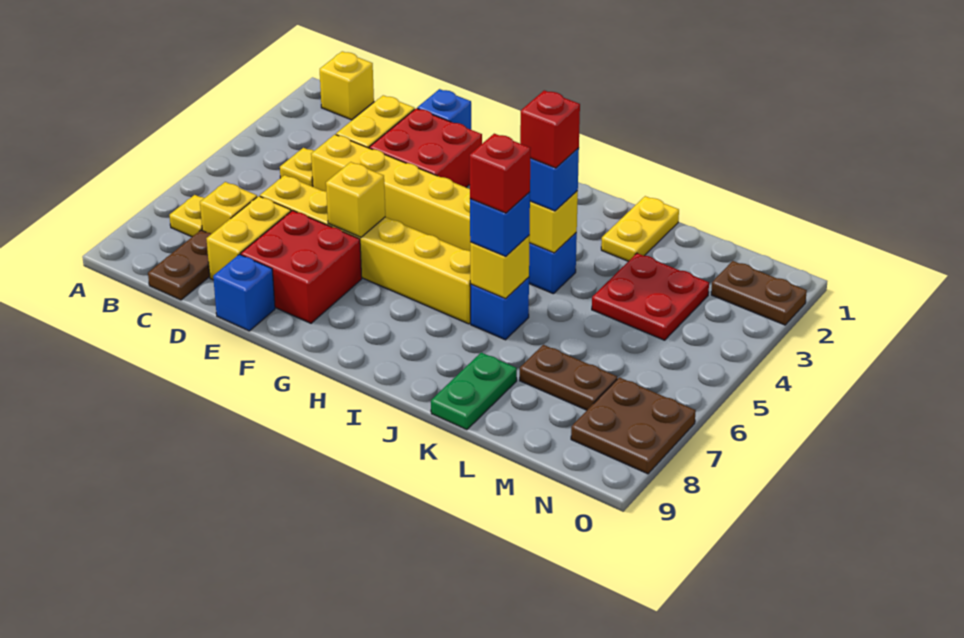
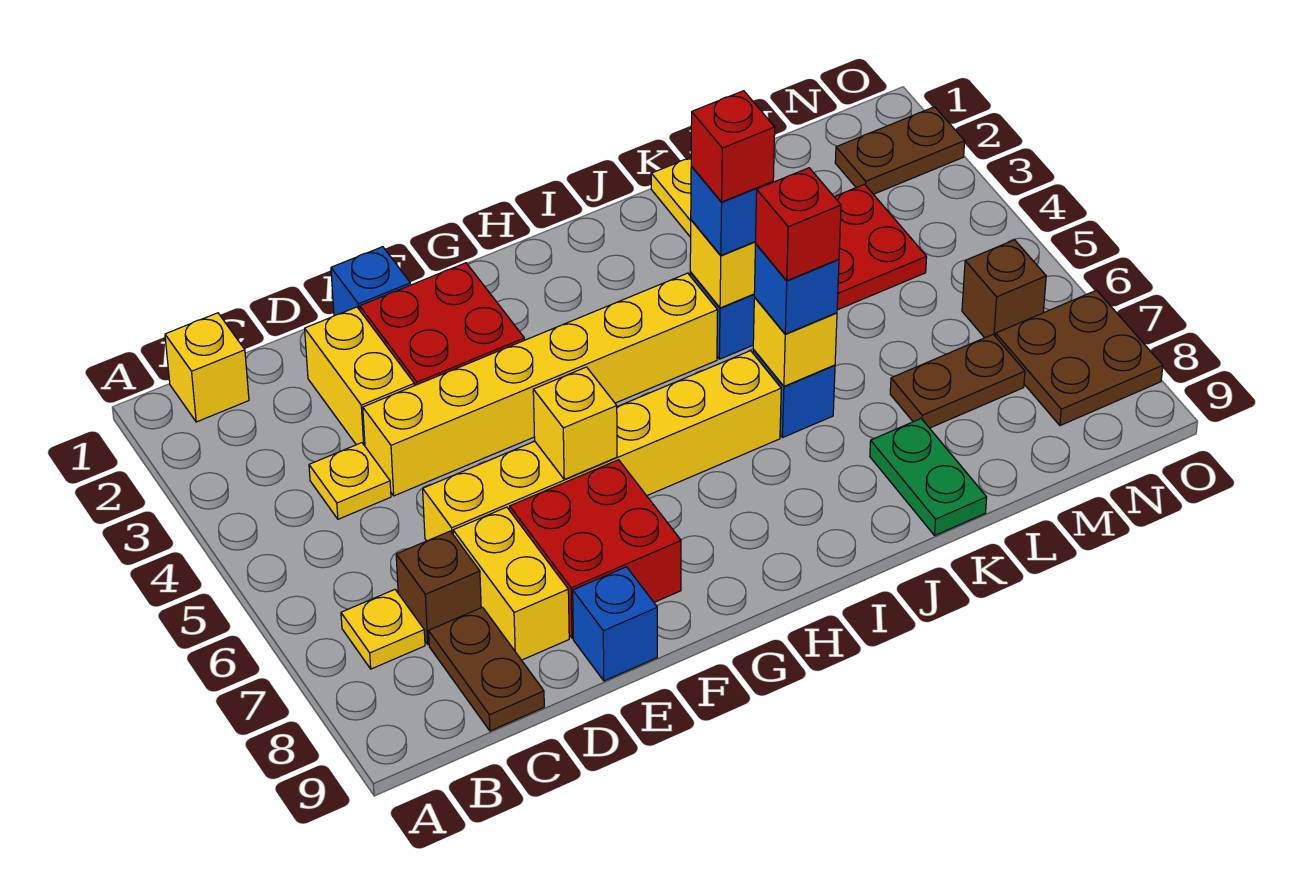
yellow brick C7 level 1 -> brown brick C7 level 1
none -> brown brick N6 level 1

